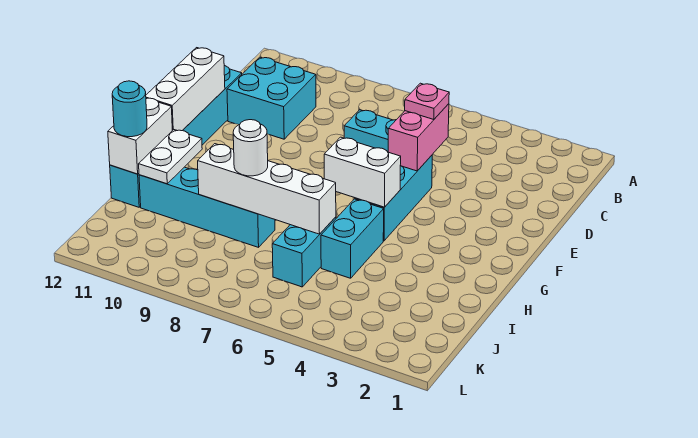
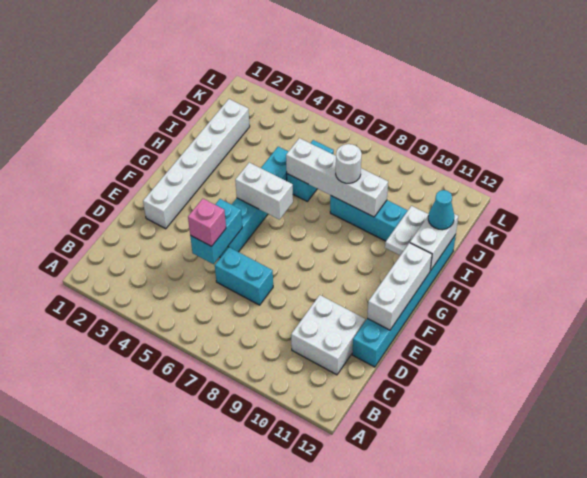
cyan brick C10:D11 level 1 -> white brick C10:D11 level 1
pink brick D5:E5 level 2 -> cyan brick D5:E5 level 2
pink plate D5 level 3 -> pink brick D5 level 3
none -> white brick E2:J2 level 1
cyan round brick I12 level 3 -> cyan cone I12 level 3

